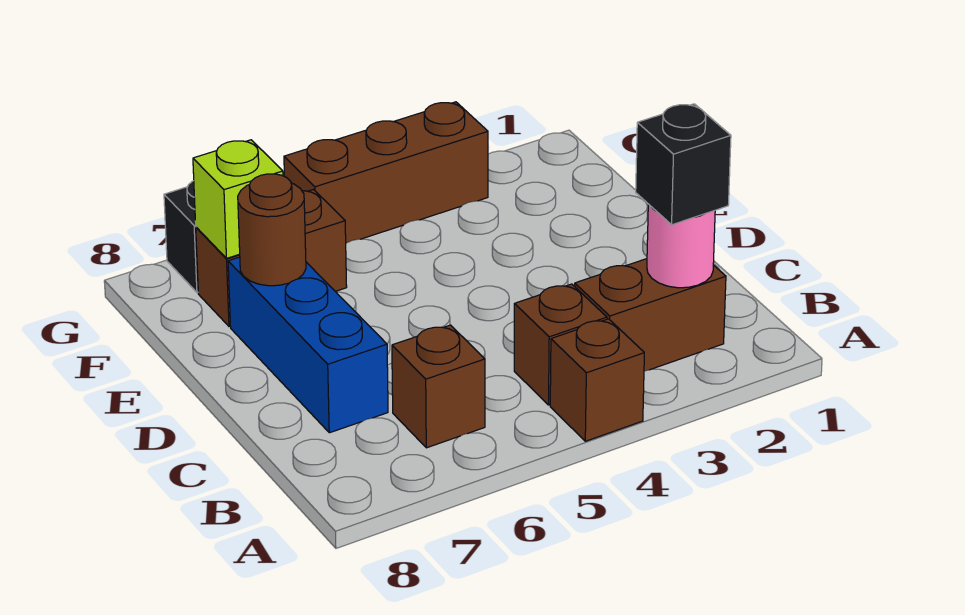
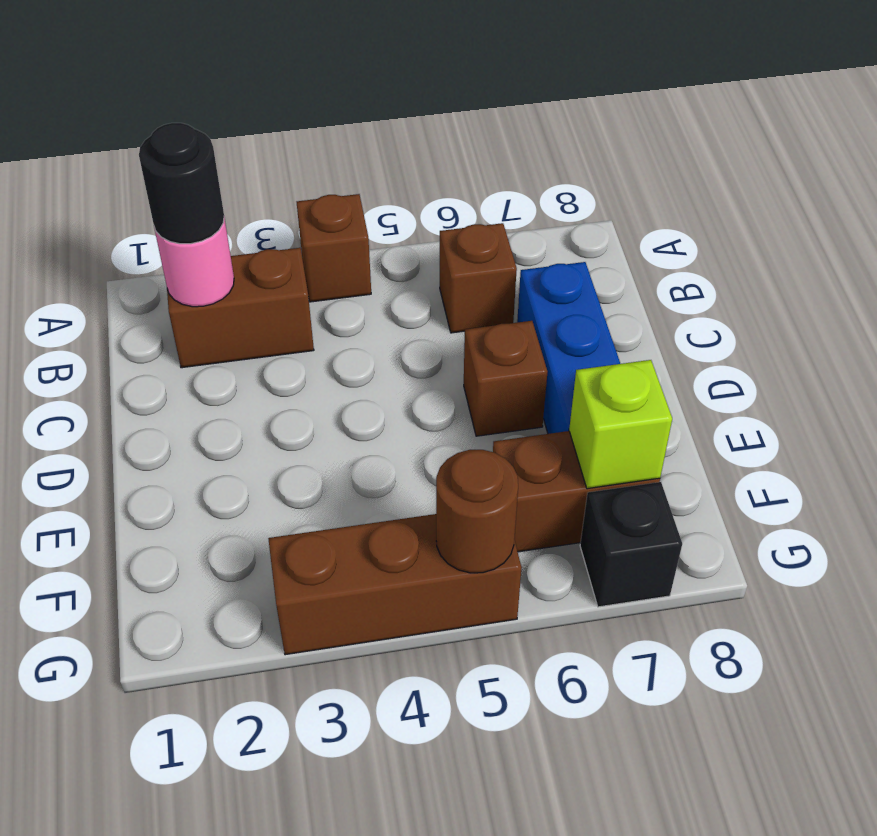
black brick B2 level 3 -> black round brick B2 level 3
brown brick B4 level 1 -> brown brick D6 level 1
brown round brick E7 level 2 -> brown round brick G5 level 2

